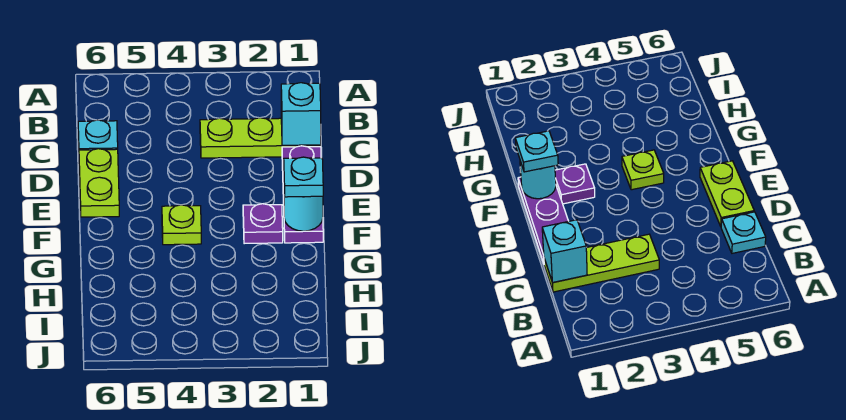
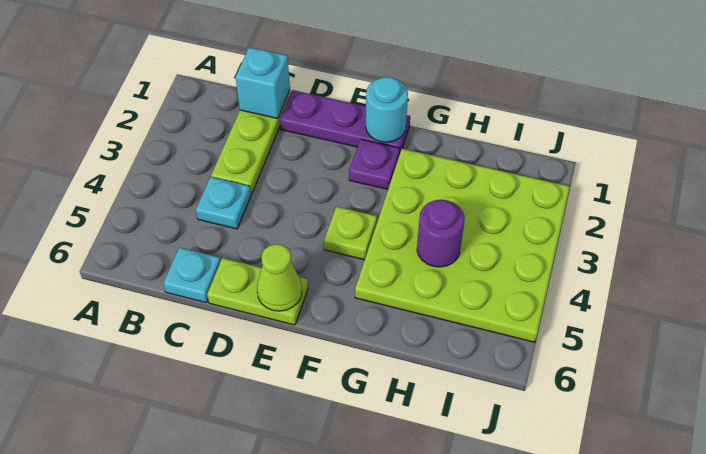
none -> lime cone E6 level 2
cyan plate F1 level 3 -> cyan plate C4 level 1
none -> lime plate G2:J5 level 1
none -> purple round brick H4 level 2

